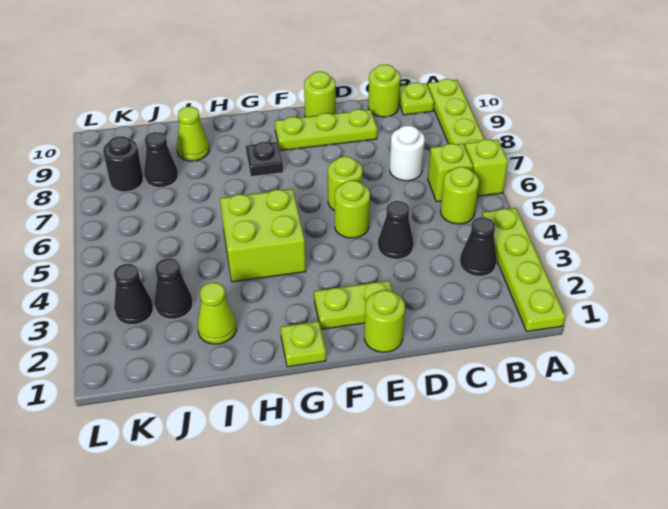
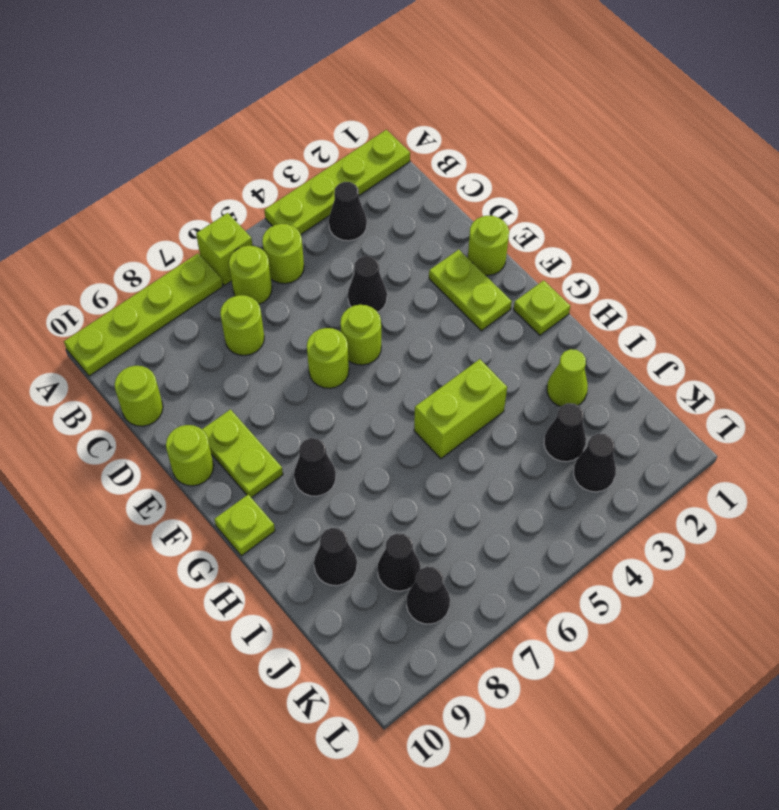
lime brick B6 level 1 -> lime round brick B6 level 1
lime plate B10 level 1 -> lime plate G10 level 1
white round brick C7 level 1 -> lime round brick C7 level 1
lime plate D9:F9 level 1 -> lime plate E9:F9 level 1
lime brick G4:H5 level 1 -> lime brick H4:H5 level 1
black plate G8 level 1 -> black cone G8 level 1
lime cone I9 level 1 -> black cone I9 level 1
black round brick K8 level 1 -> black cone K8 level 1

